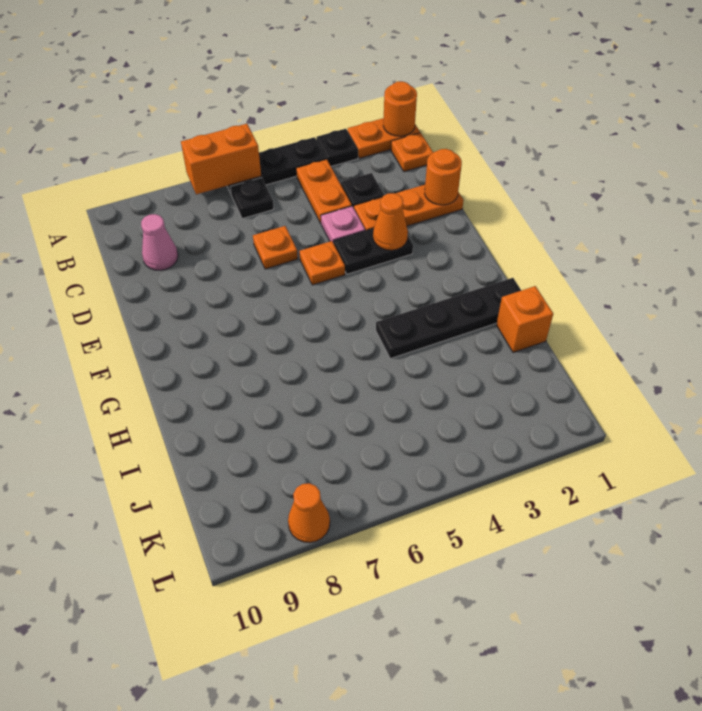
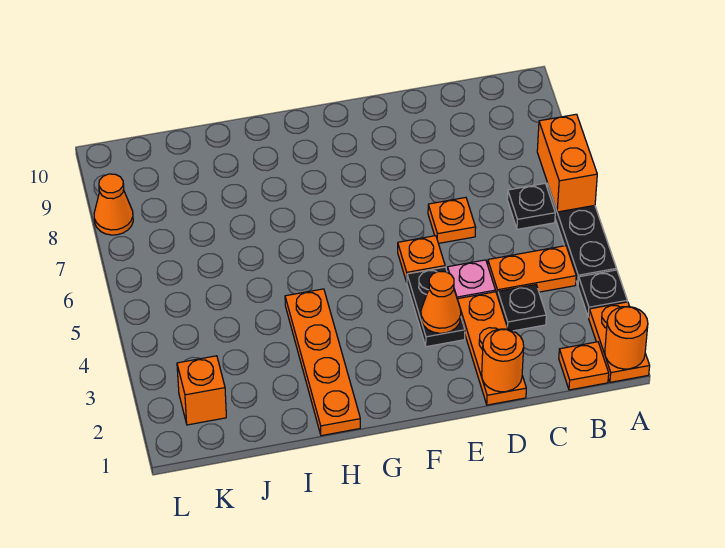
pink cone C9 level 1 -> none
black plate H1:H4 level 1 -> orange plate H1:H4 level 1
orange brick I1 level 1 -> orange brick K2 level 1

